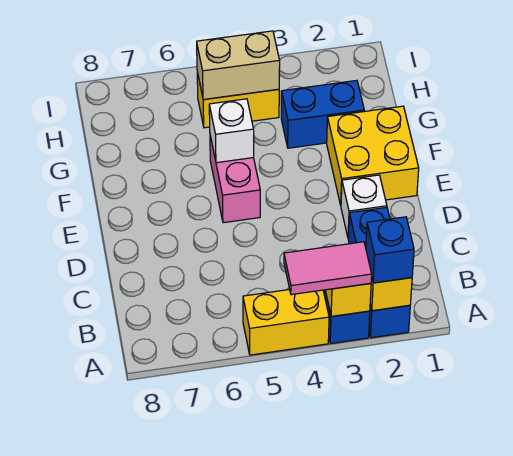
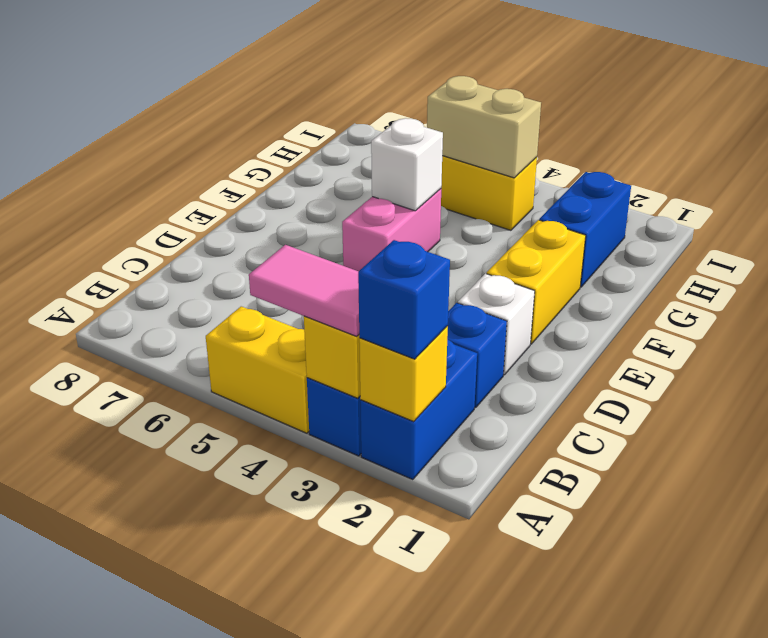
yellow brick E1:F2 level 1 -> yellow brick E2:F2 level 1
blue brick G2:G3 level 1 -> blue brick G2:H2 level 1

